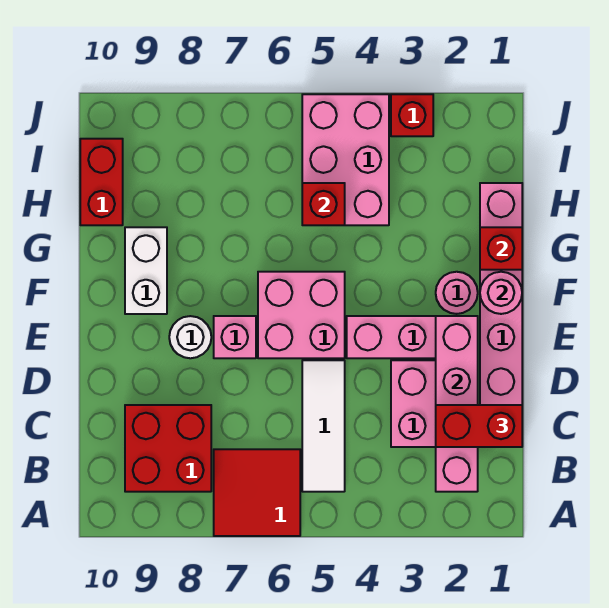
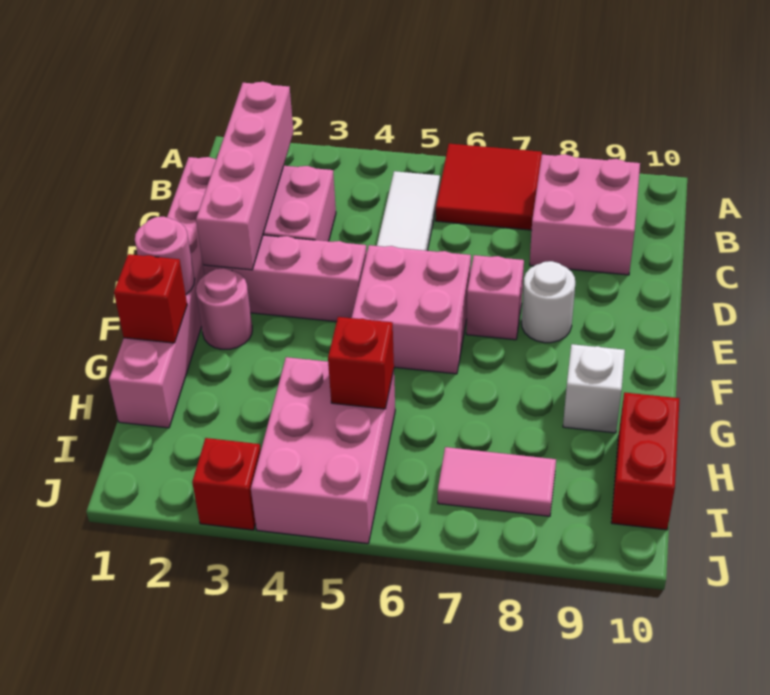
red brick B8:C9 level 1 -> pink brick B8:C9 level 1
red brick C1:C2 level 3 -> none
white brick F9:G9 level 1 -> white brick G9 level 1
none -> pink tile I7:I8 level 1

